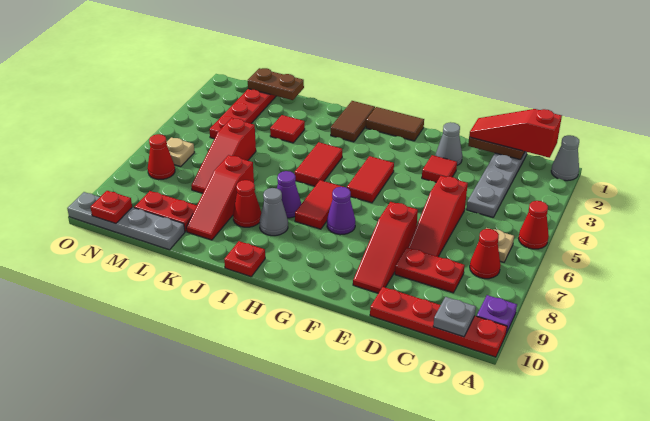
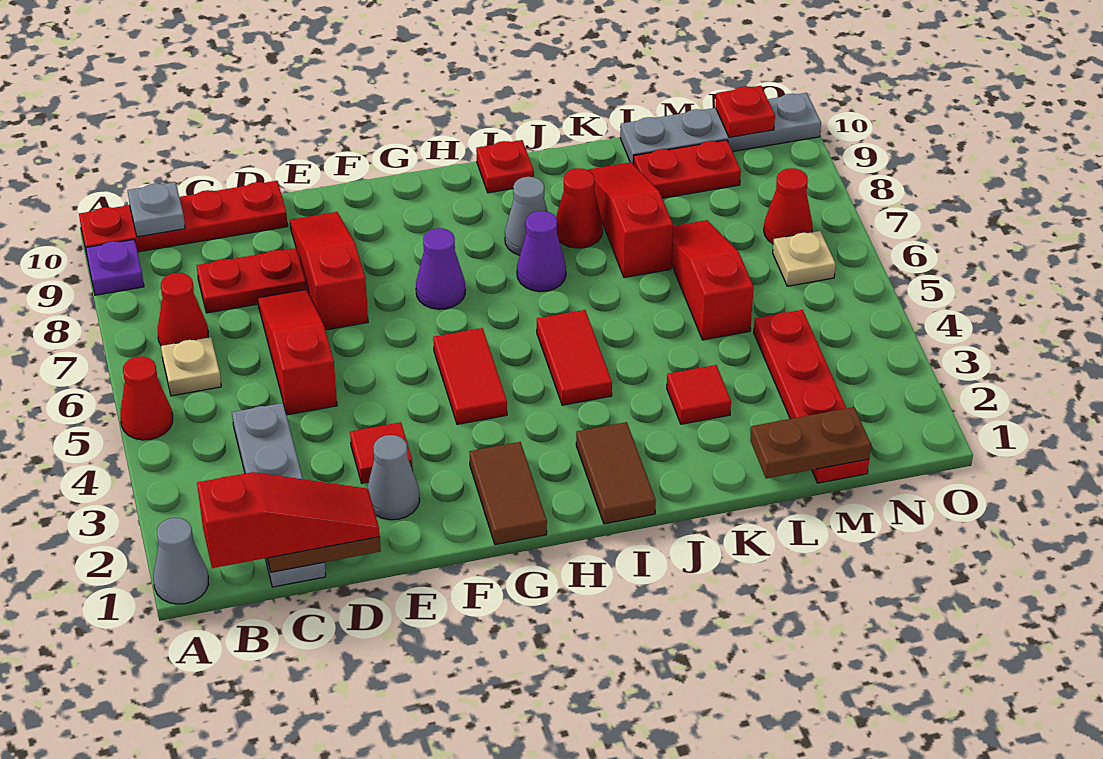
brown tile G1:H1 level 1 -> brown tile G1:G2 level 1
red tile H6:H7 level 1 -> none

